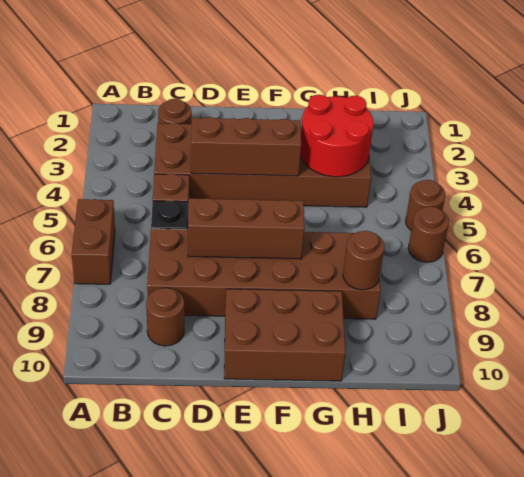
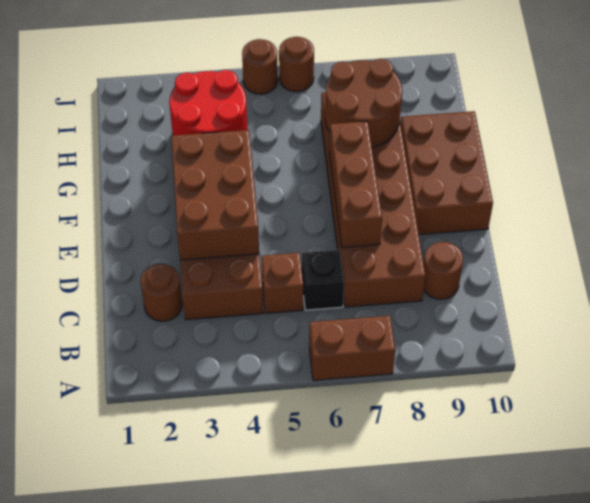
brown brick D4:F4 level 2 -> brown brick D3:F4 level 2
brown round brick H8 level 2 -> brown round brick G7:H8 level 2

